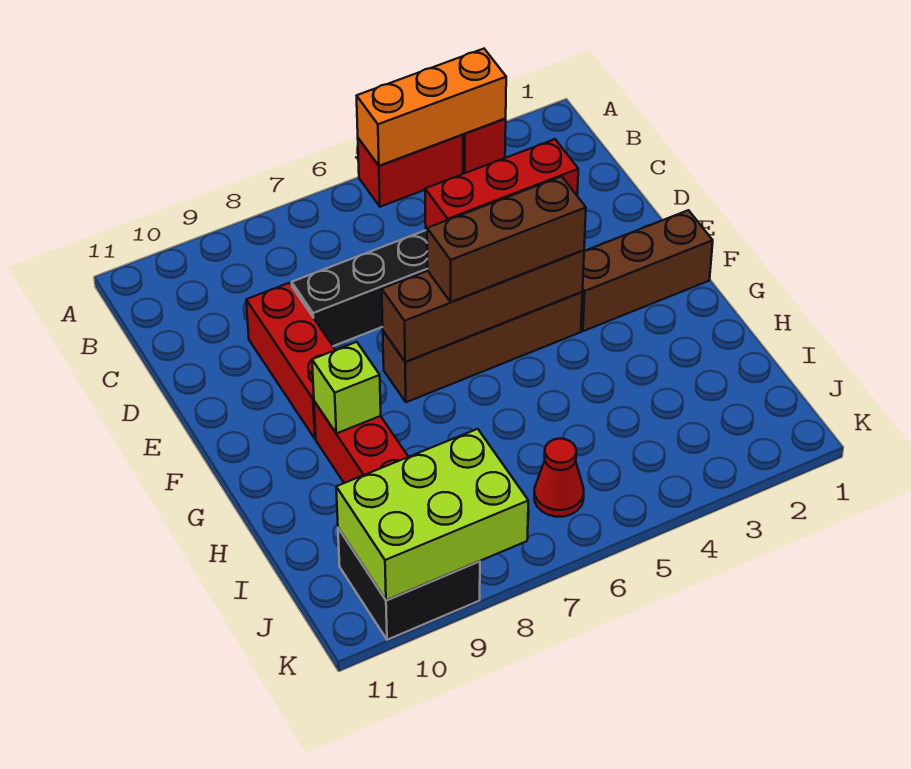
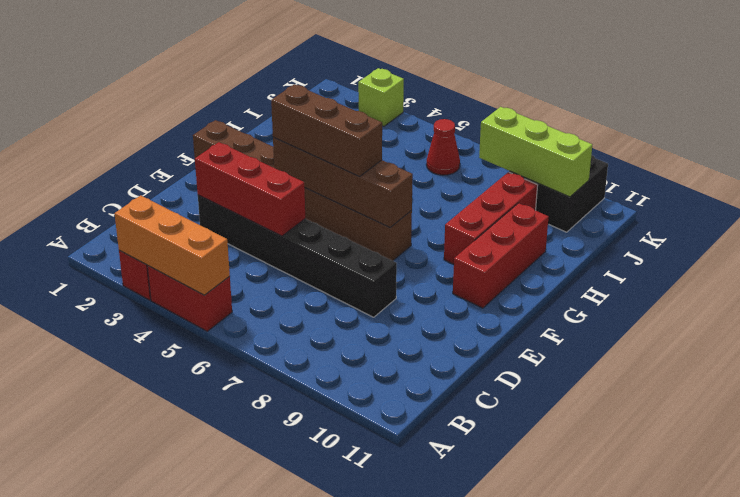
red brick D9:F9 level 1 -> red brick F10:H10 level 1
lime brick G9 level 2 -> lime brick K3 level 1
lime brick J8:K10 level 2 -> lime brick J8:J10 level 2

